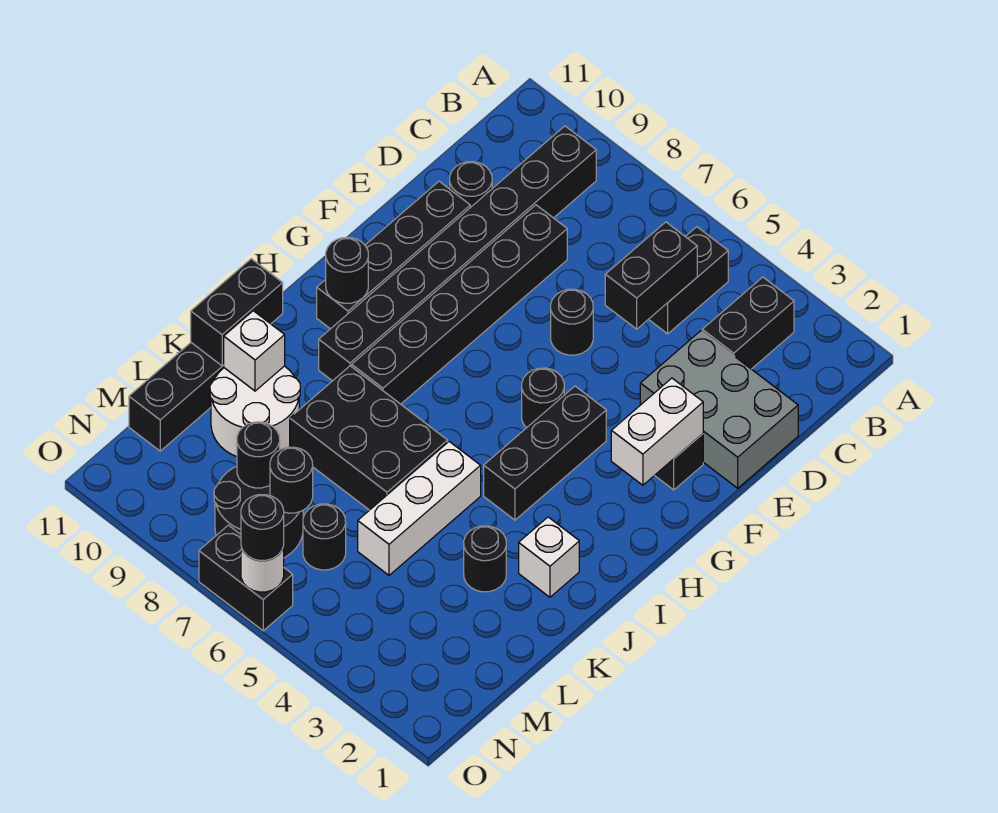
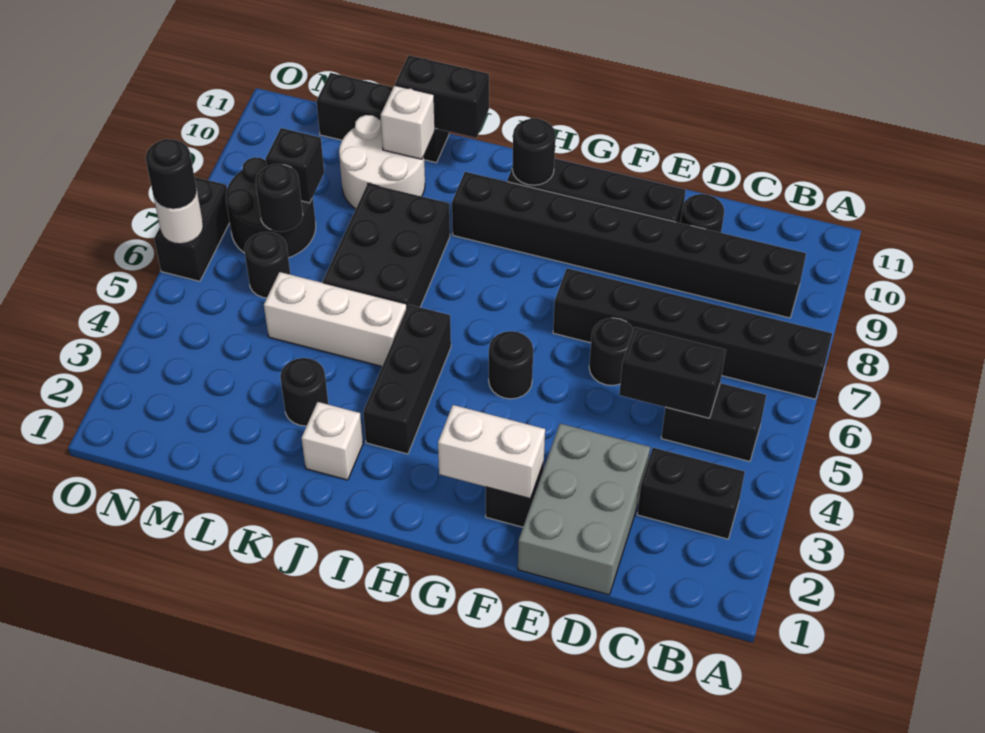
black brick D8:I8 level 1 -> black brick A7:F7 level 1
black brick G4:I4 level 1 -> black brick I3:I5 level 1
black round brick M8 level 2 -> black brick M8 level 2

